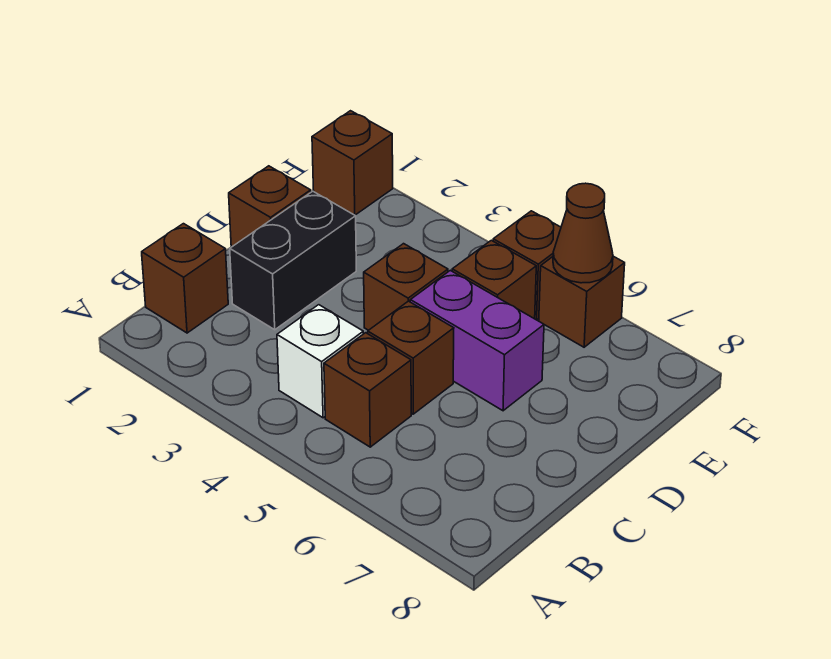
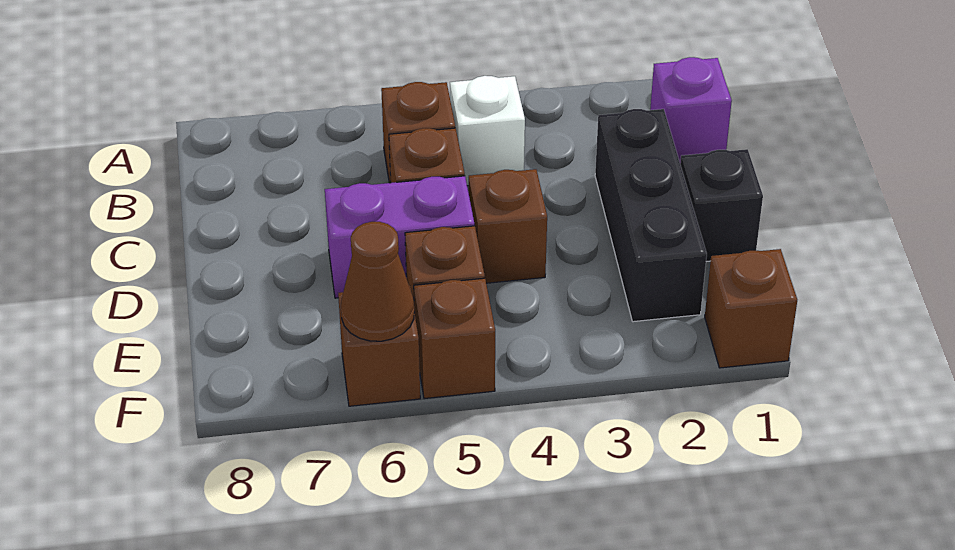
brown brick B1 level 1 -> purple brick B1 level 1
black brick C2:D2 level 1 -> black brick C2:E2 level 1
brown brick D1 level 1 -> black brick D1 level 1

